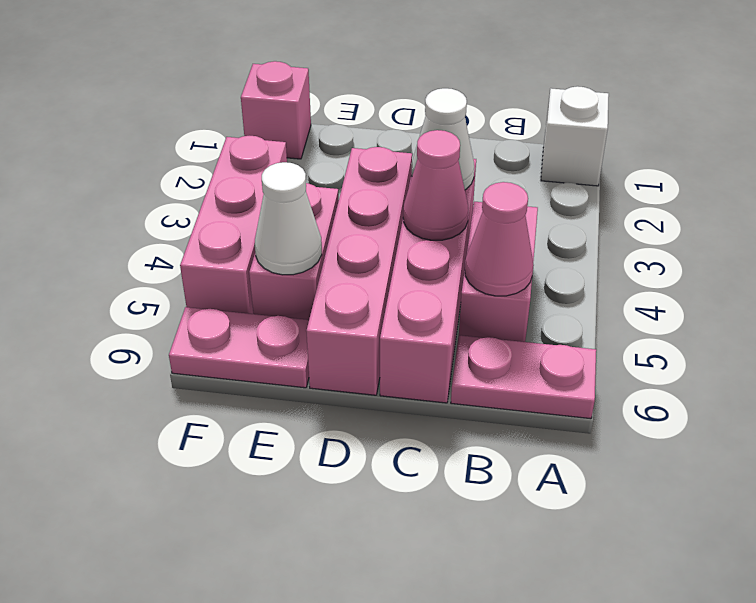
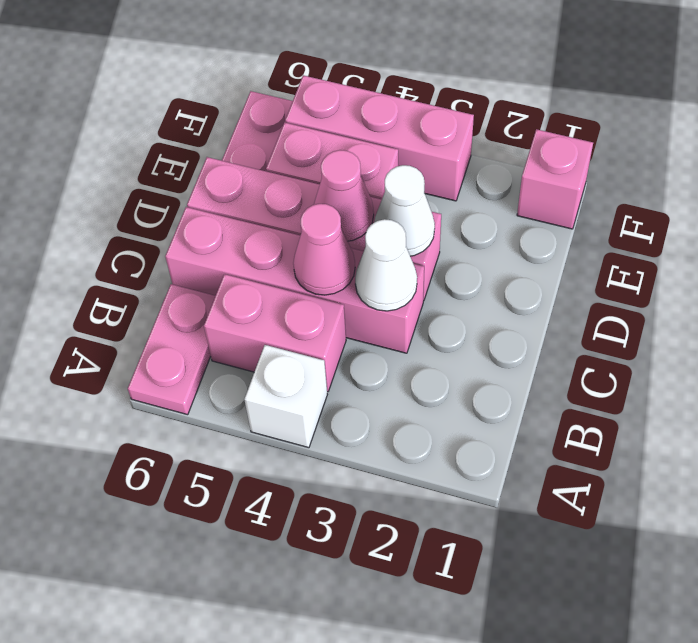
white brick A1 level 1 -> white brick A4 level 1
pink cone B5 level 2 -> pink cone D4 level 2
white cone E5 level 2 -> white cone D3 level 2

